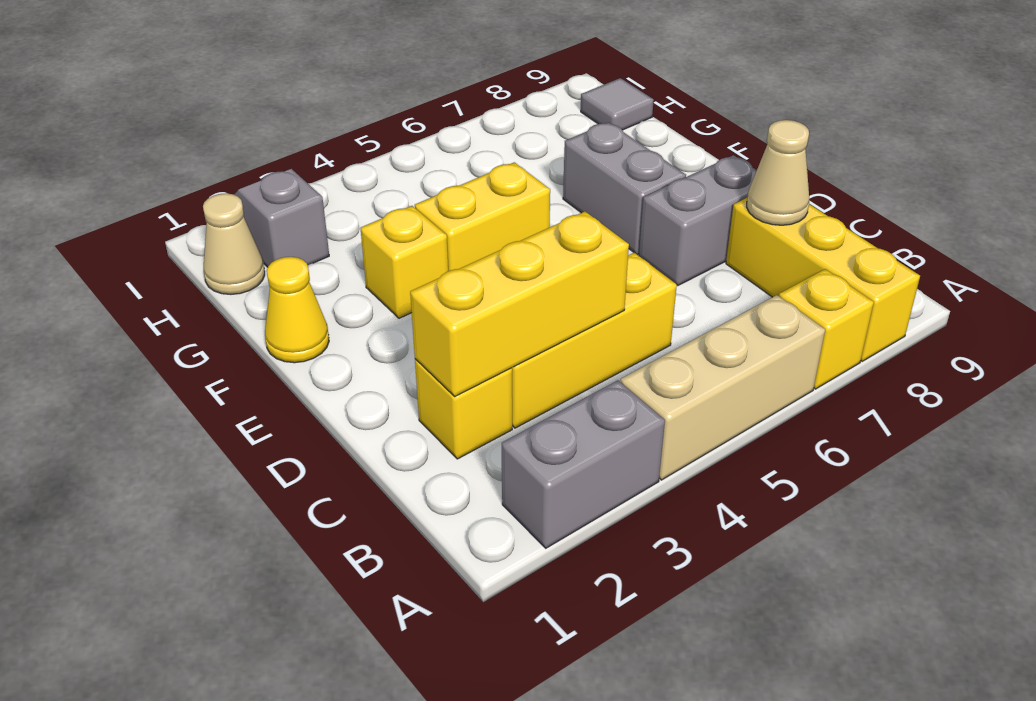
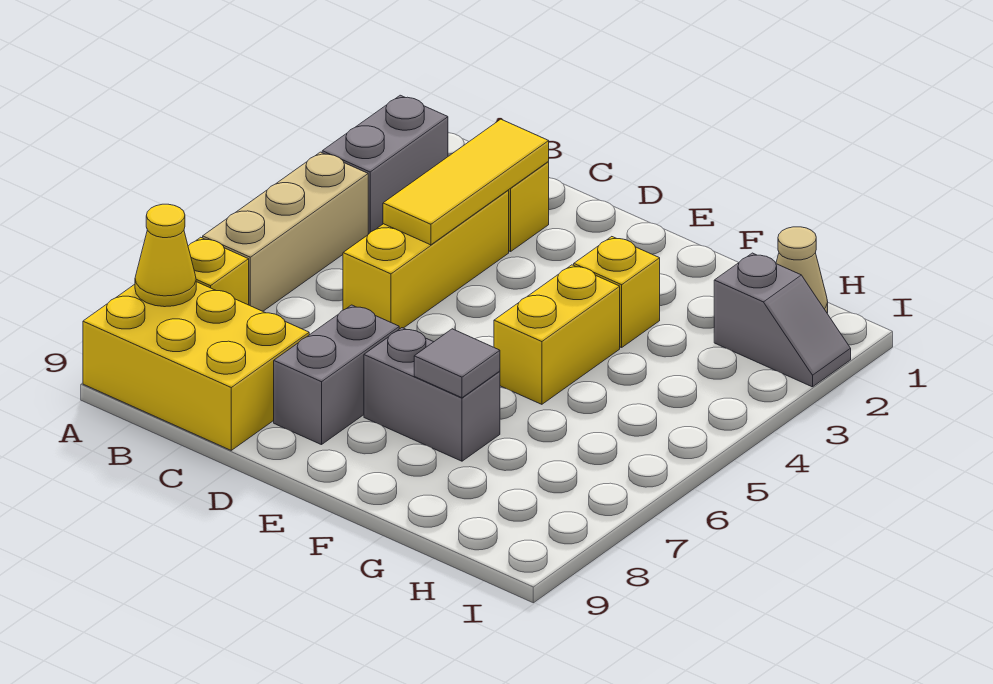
yellow brick A8:C8 level 1 -> yellow brick A8:C9 level 1
yellow brick C2:C4 level 2 -> yellow tile C2:C4 level 2
tan cone C8 level 2 -> none
yellow cone F1 level 1 -> yellow cone A8 level 2
grey tile H9 level 1 -> grey tile F7 level 2

